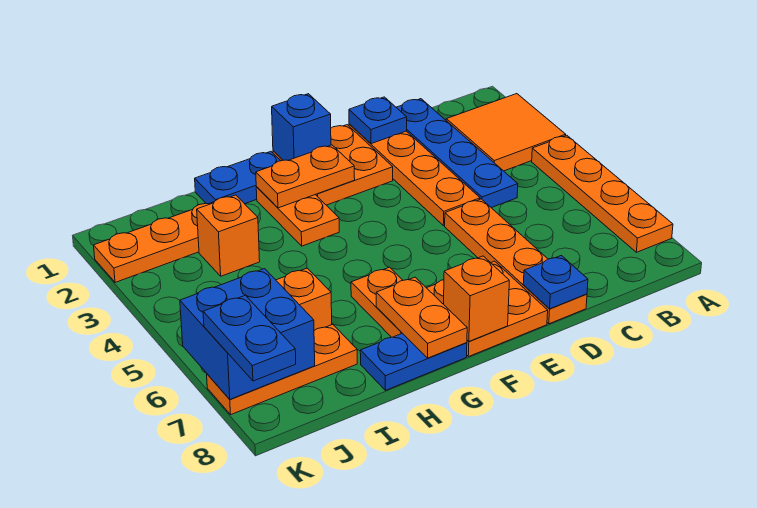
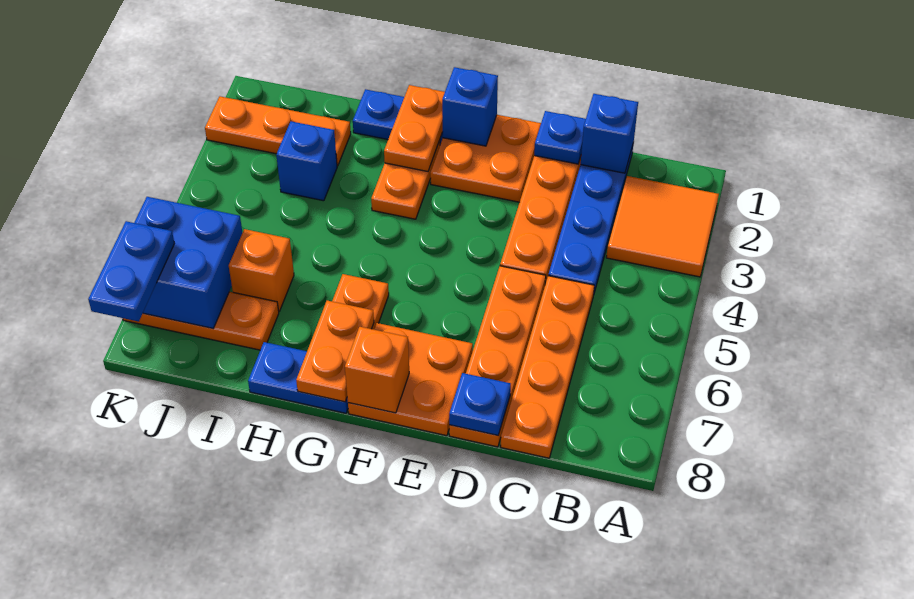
orange plate A4:A7 level 1 -> orange plate C5:C8 level 1
none -> blue brick C1 level 2
orange plate F2:G2 level 2 -> orange plate G1:G2 level 2
orange brick I3 level 1 -> blue brick I3 level 1

